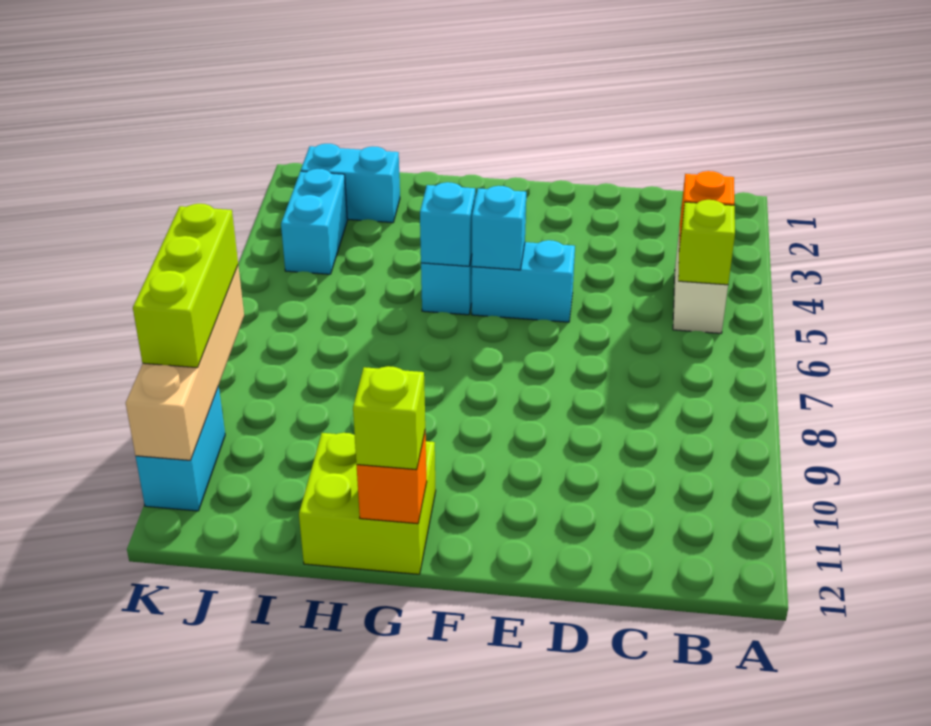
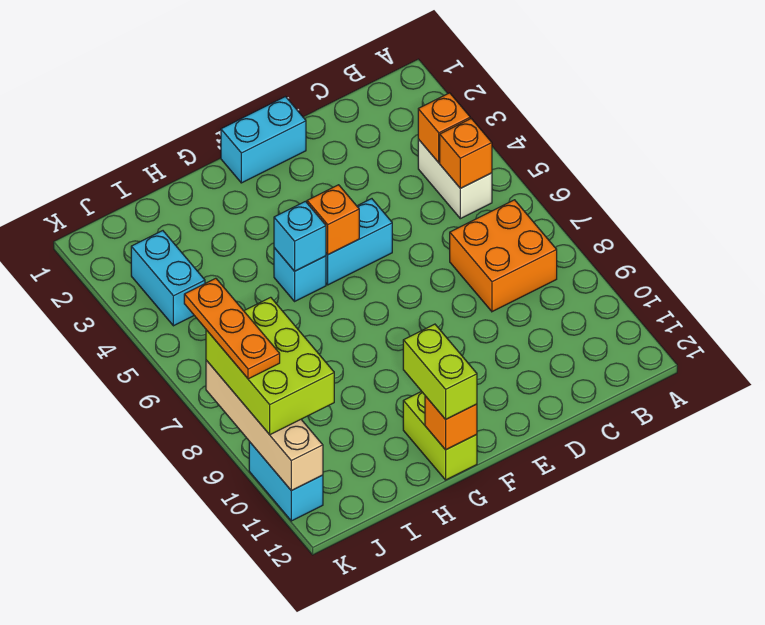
lime brick B5 level 2 -> orange brick B5 level 2
none -> orange brick B7:C8 level 1
cyan brick F5 level 2 -> orange brick F5 level 2
lime brick G11:H12 level 1 -> lime brick G11:G12 level 1
lime brick G12 level 3 -> lime brick G11:G12 level 3
cyan brick I2:J2 level 1 -> cyan brick E1:F1 level 1
none -> orange plate K7:K9 level 4
lime brick K8:K10 level 3 -> lime brick J8:K10 level 3

